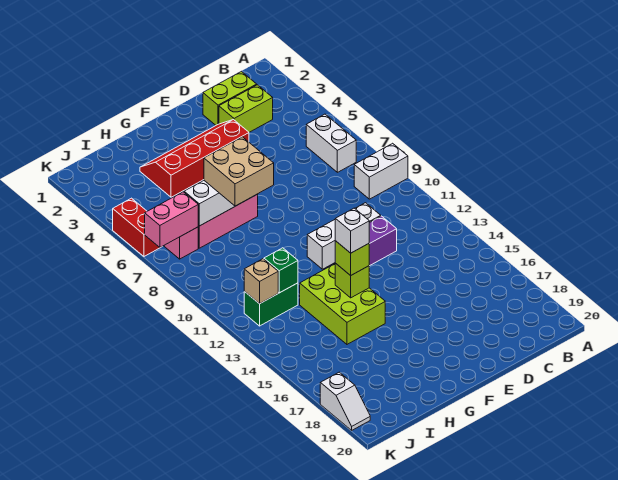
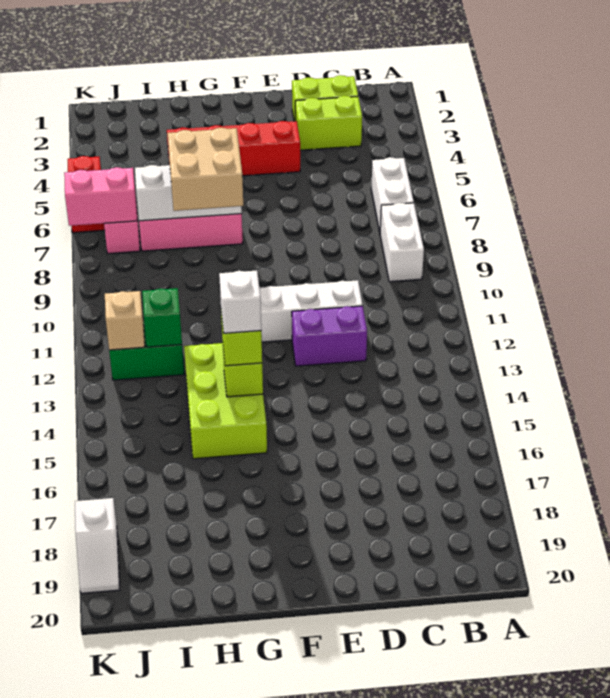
white brick A9:B9 level 1 -> white brick B8:B9 level 1

